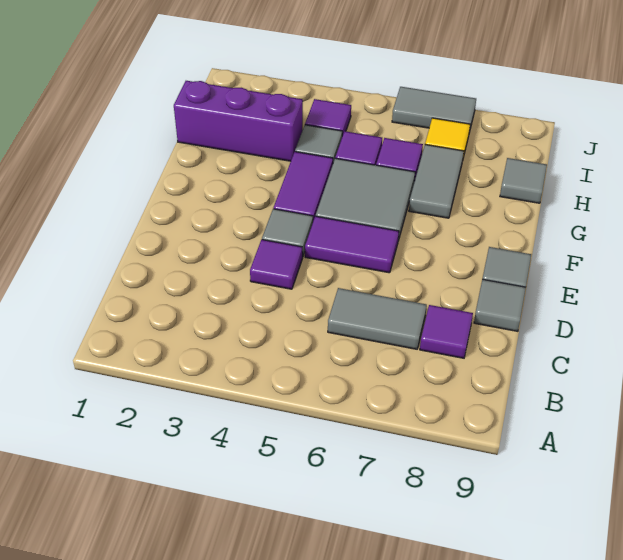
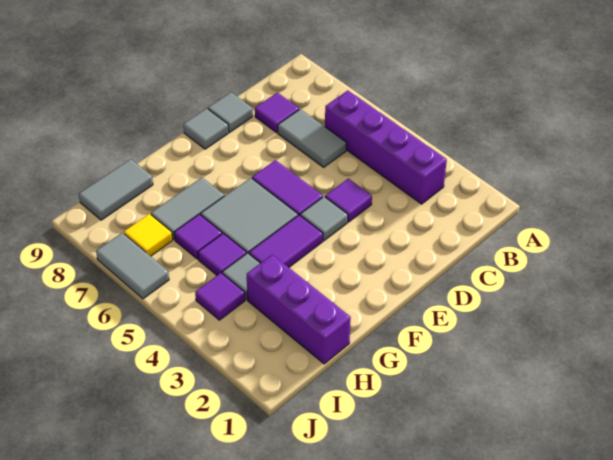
none -> purple brick B3:B6 level 1
grey tile H9 level 1 -> grey tile H9:I9 level 1

